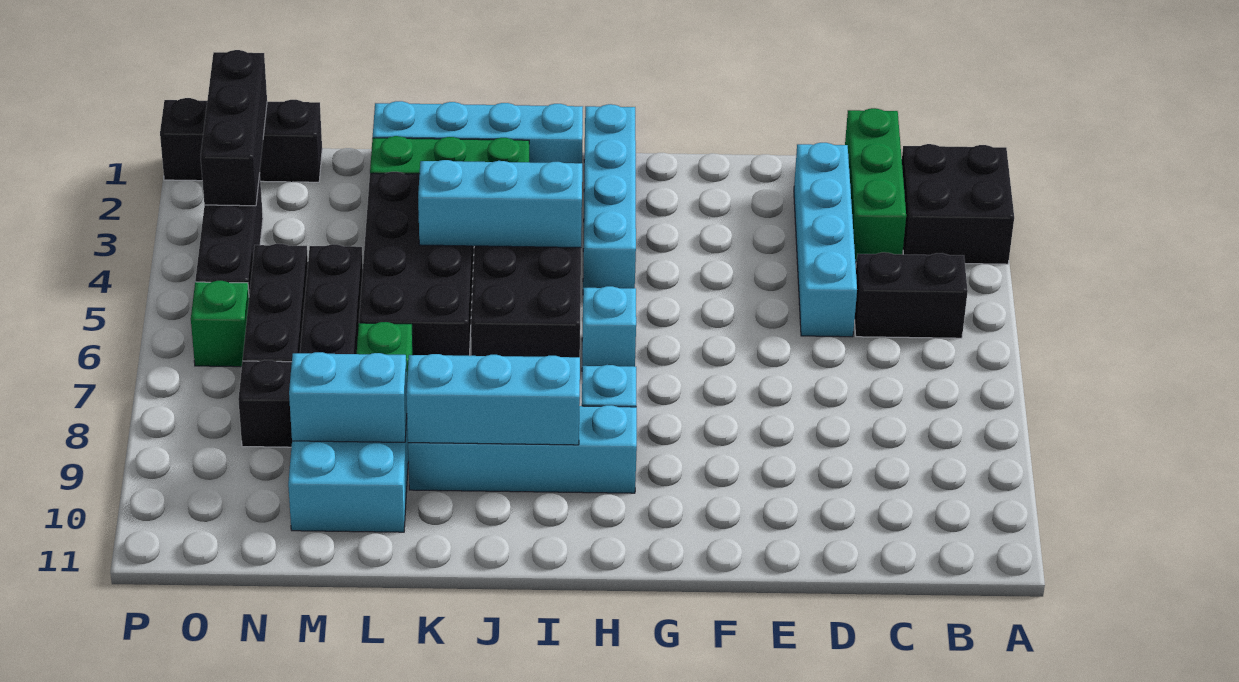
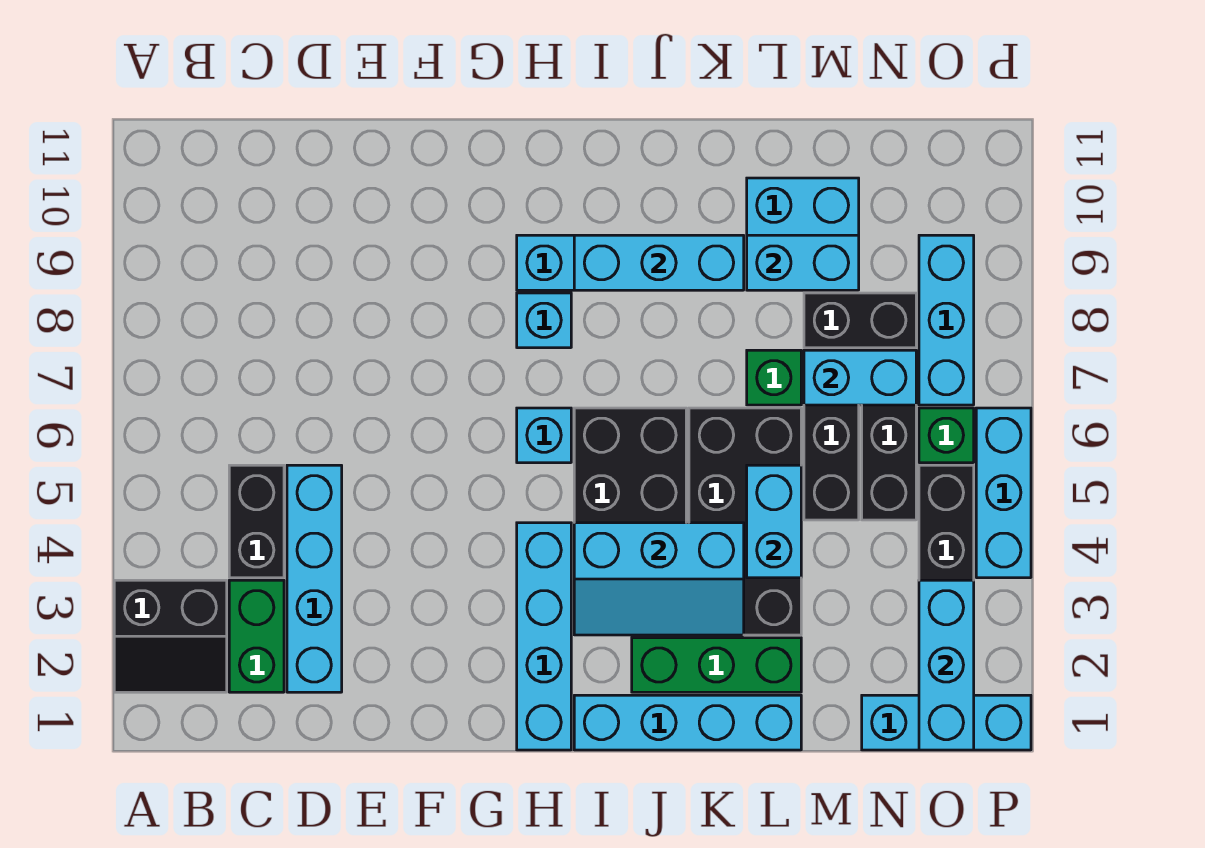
black brick A2:B3 level 1 -> black slope A2:B3 level 1 top 3
black brick B5:C5 level 1 -> black brick C4:C5 level 1
green brick C1:C3 level 1 -> green brick C2:C3 level 1
none -> cyan brick L4:L5 level 2
none -> cyan brick M7:N7 level 2
black brick N1:P1 level 1 -> cyan brick N1:P1 level 1
black brick O1:O3 level 2 -> cyan brick O1:O3 level 2
none -> cyan brick O7:O9 level 1
none -> cyan brick P4:P6 level 1

